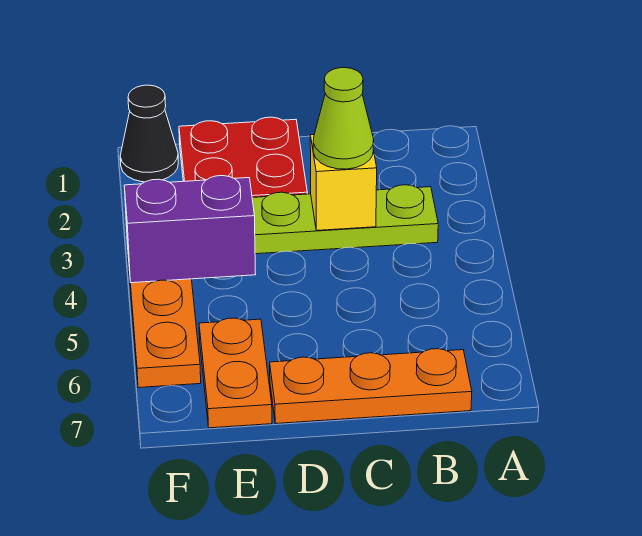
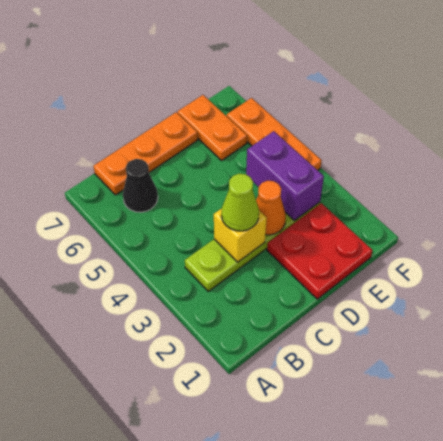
none -> orange cone D3 level 2
purple brick E4:F4 level 2 -> purple brick E3:E4 level 2
black cone F1 level 1 -> black cone B6 level 1

